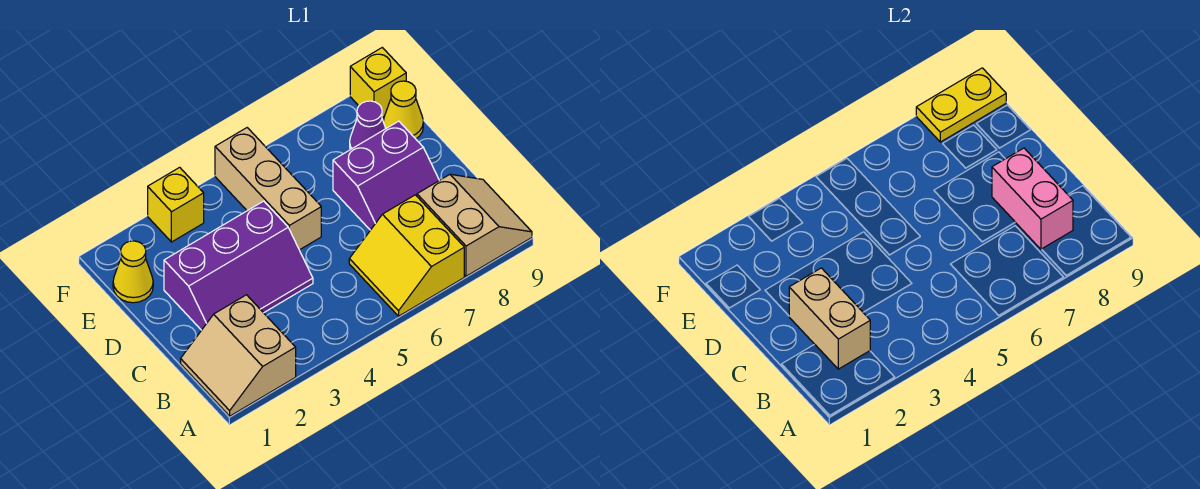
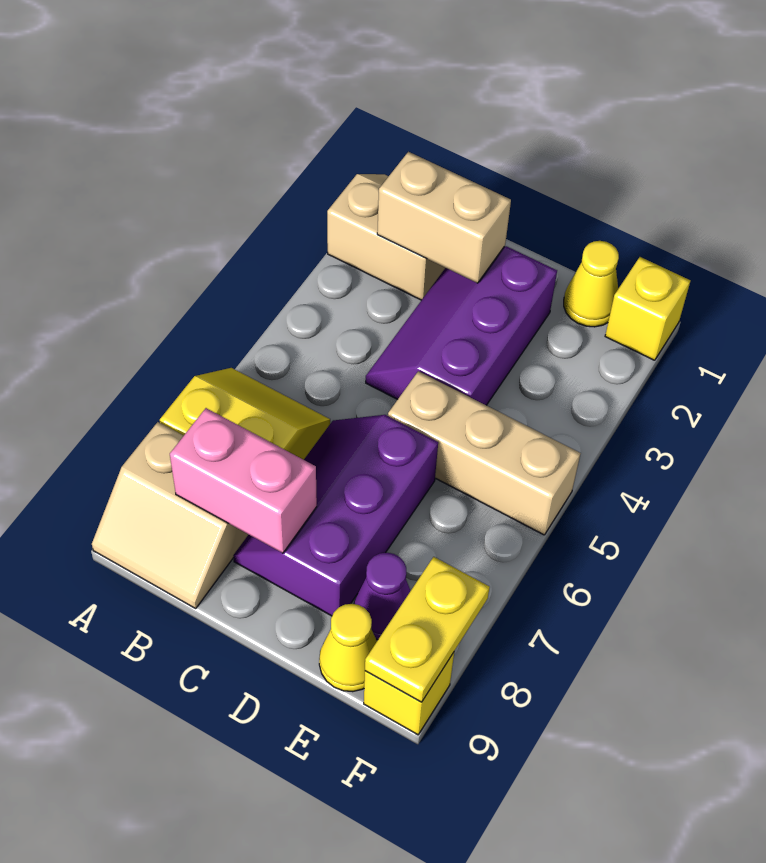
purple slope C7:D8 level 1 top D -> purple slope C6:D8 level 1 top D
yellow brick F3 level 1 -> yellow brick F1 level 1

